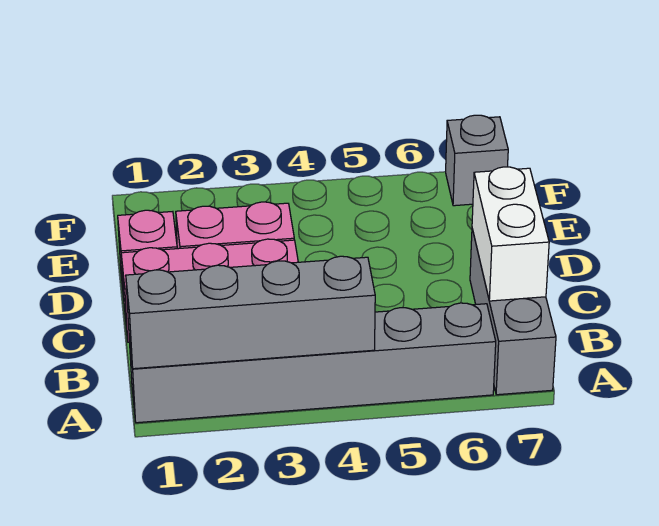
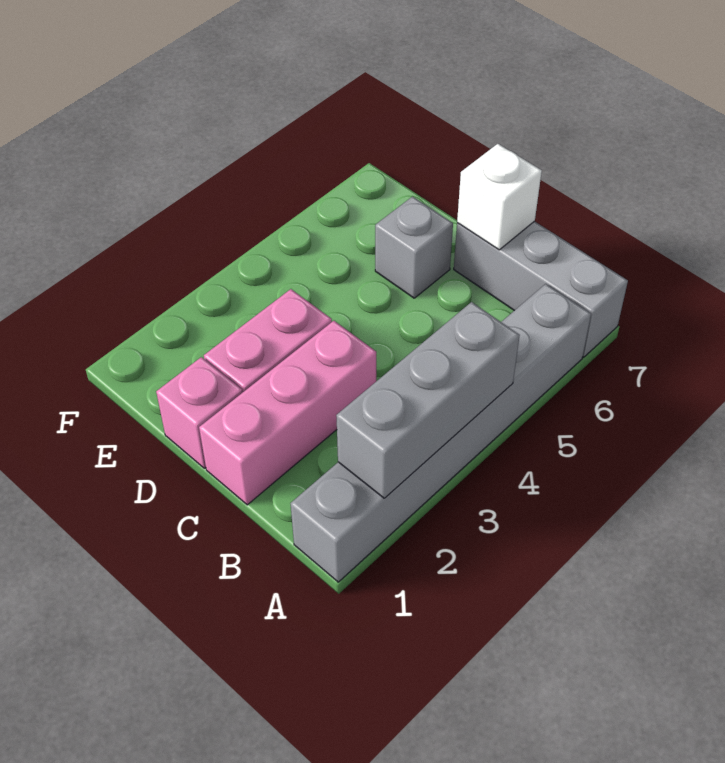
grey brick A1:A4 level 2 -> grey brick A2:A4 level 2
white brick B7:C7 level 2 -> white brick C7 level 2
grey brick F7 level 1 -> grey brick D6 level 1

